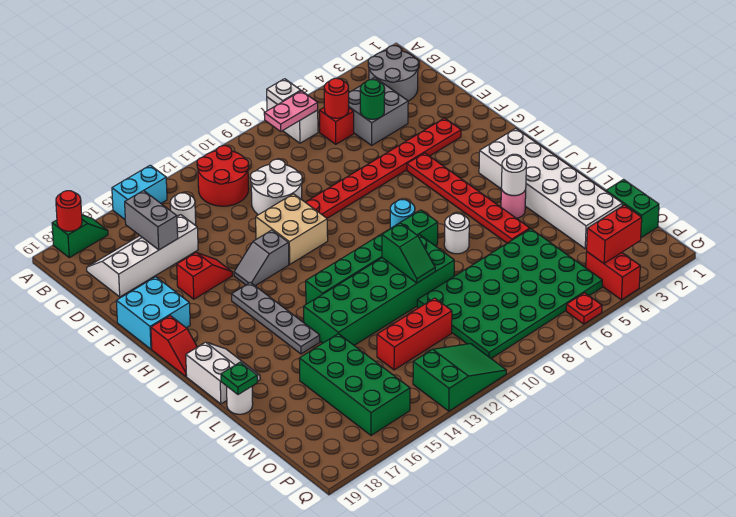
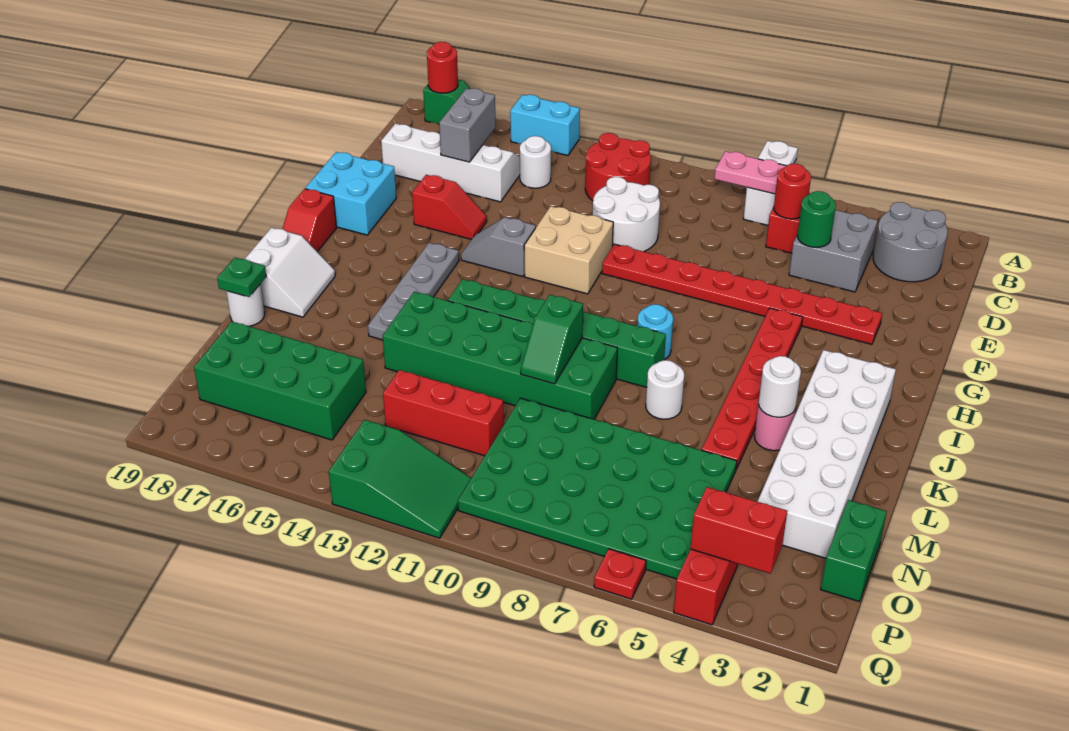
green brick M15:P16 level 1 -> green brick N15:O18 level 1

